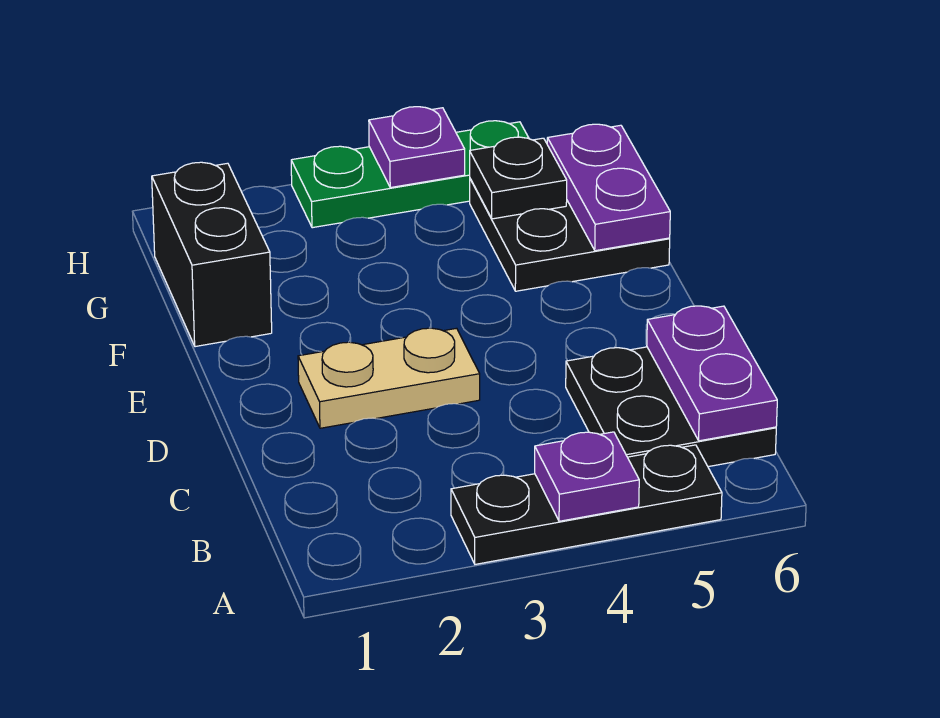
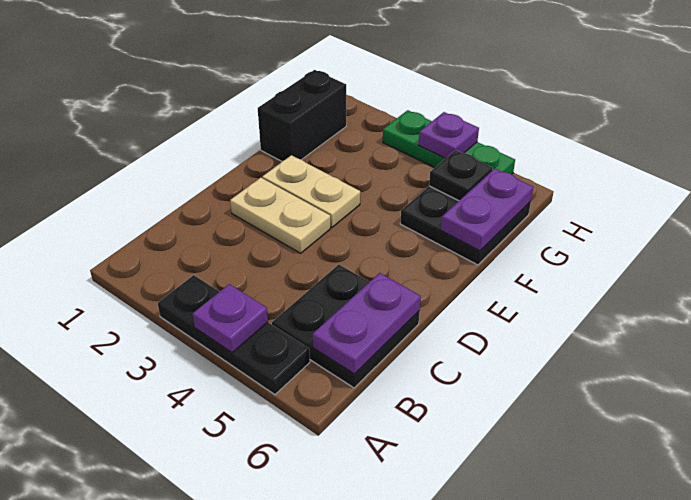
none -> tan plate E2:E3 level 1

